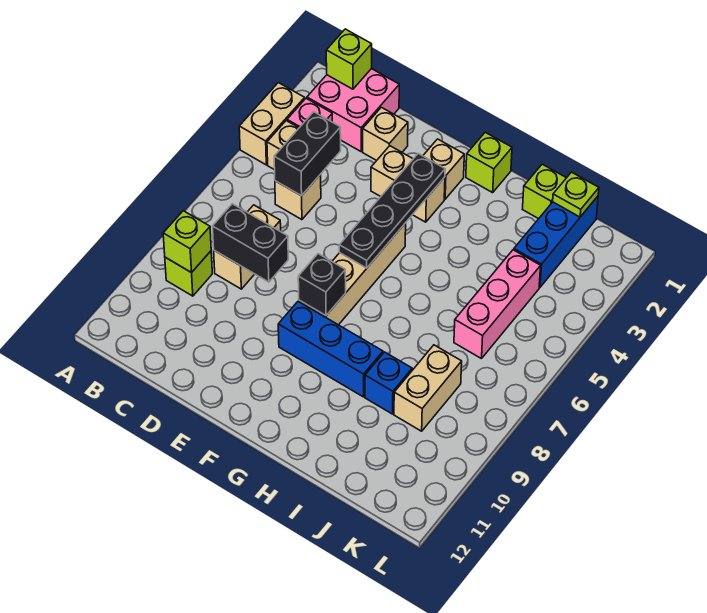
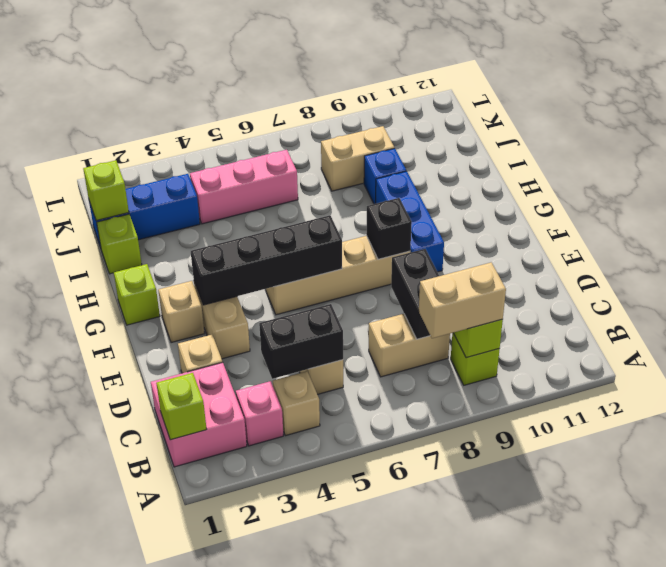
tan brick A3:A4 level 1 -> tan brick B8:B9 level 3
black plate F3:F6 level 2 -> black brick F3:F6 level 2
lime plate J1 level 2 -> lime brick J1 level 2

